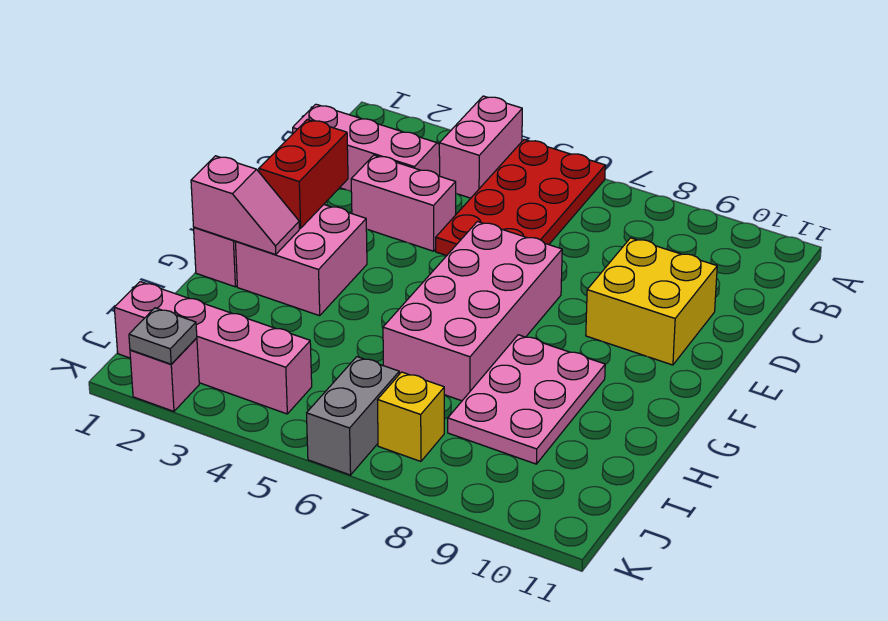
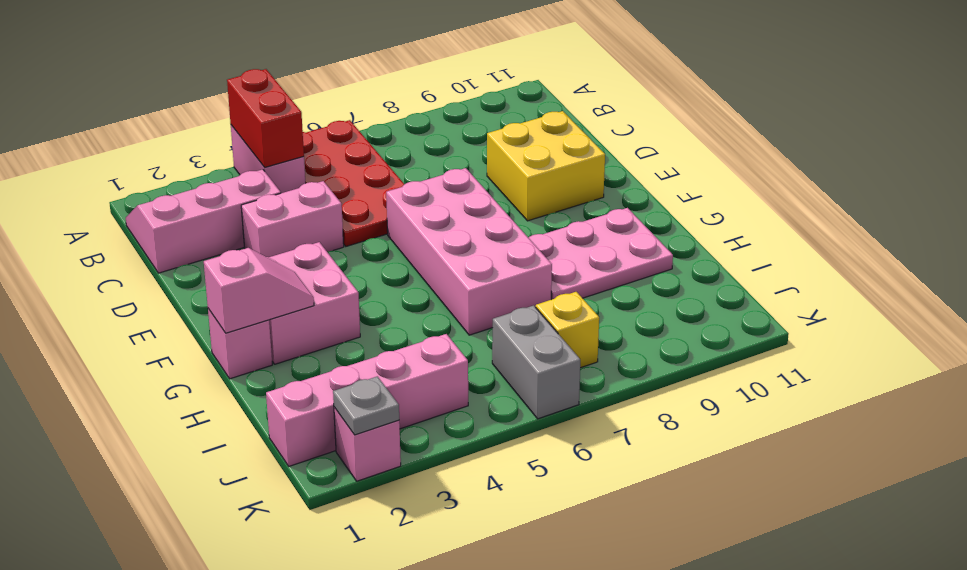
red brick E2:F2 level 2 -> red brick A4:B4 level 2
pink plate G8:I9 level 1 -> pink plate G8:H10 level 1

